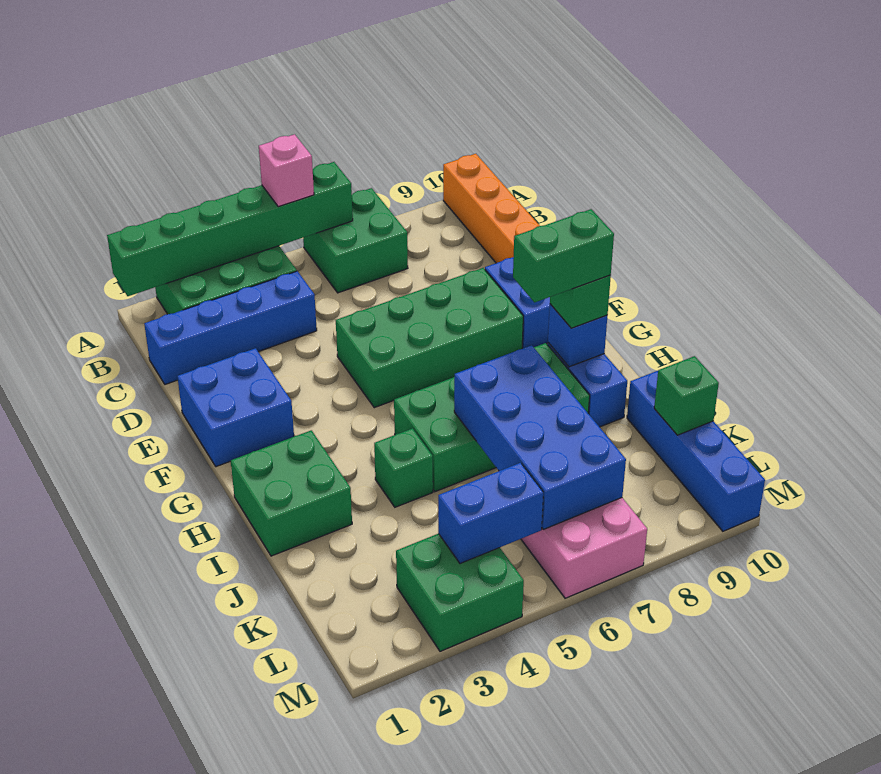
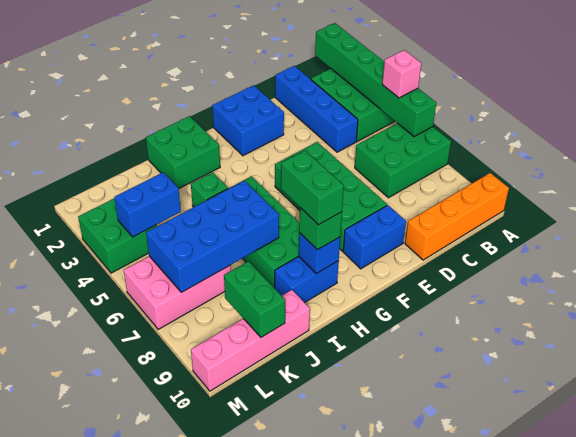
green brick A6:B7 level 1 -> green brick A6:C7 level 1
blue brick J10:M10 level 1 -> pink brick J10:M10 level 1
green brick K10 level 2 -> green brick K9:K10 level 2
blue brick L4:L5 level 2 -> blue brick K4:L4 level 2

